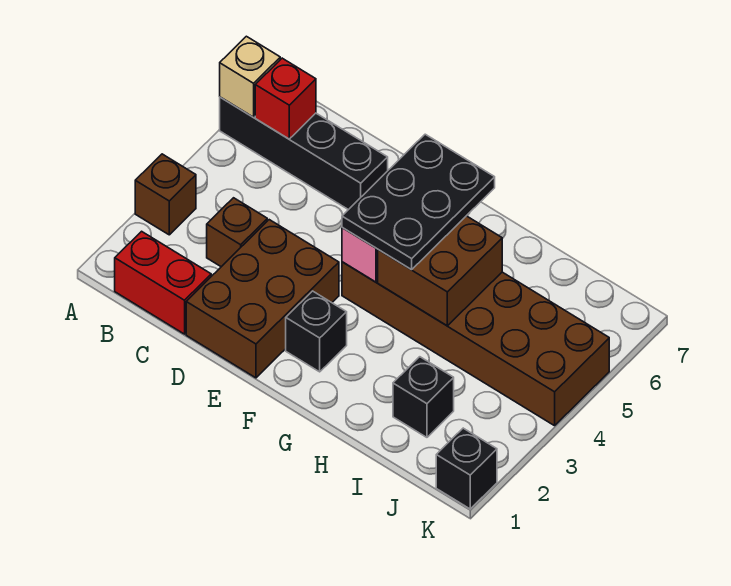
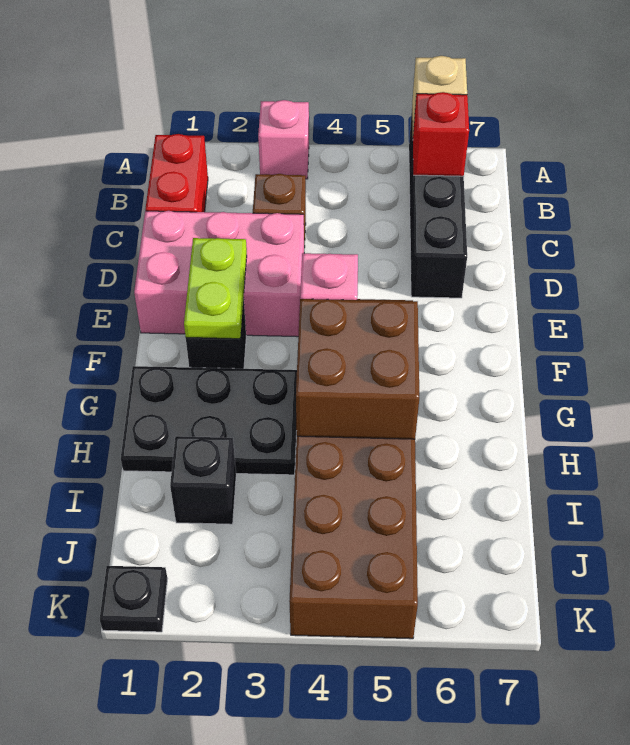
brown brick A3 level 1 -> pink brick A3 level 1
brown brick D1:E3 level 1 -> pink brick D1:E3 level 1
none -> lime plate E2:F2 level 2
black plate F4:G6 level 3 -> black plate G1:H3 level 1
black brick K1 level 1 -> black plate K1 level 1

